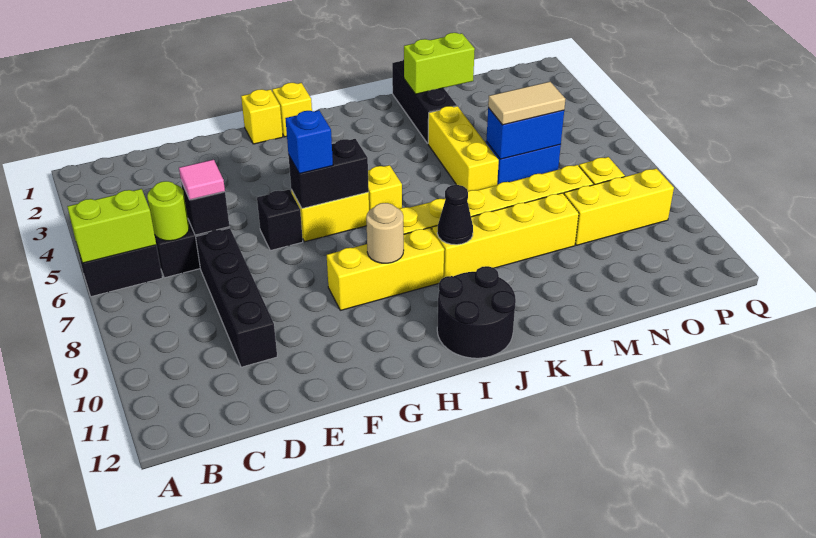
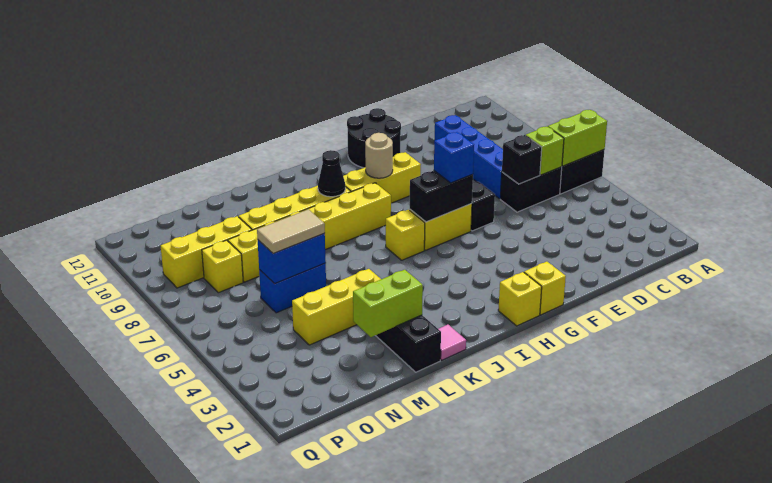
lime round brick C6 level 2 -> lime brick C6 level 2
pink tile D6 level 3 -> pink tile K1 level 1
black brick D7:D10 level 1 -> blue brick D7:D10 level 1
black round brick I11:J12 level 1 -> black round brick F11:G12 level 1
yellow brick L4:L6 level 1 -> yellow brick L4:N4 level 1

